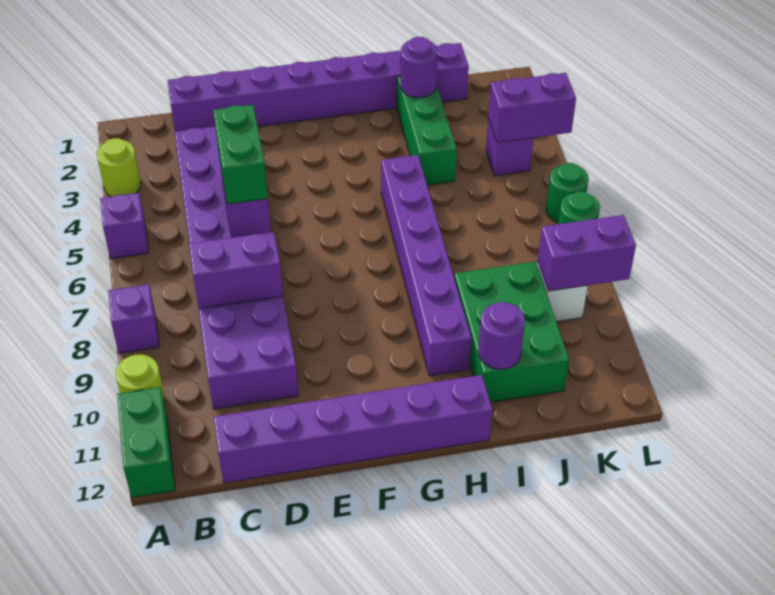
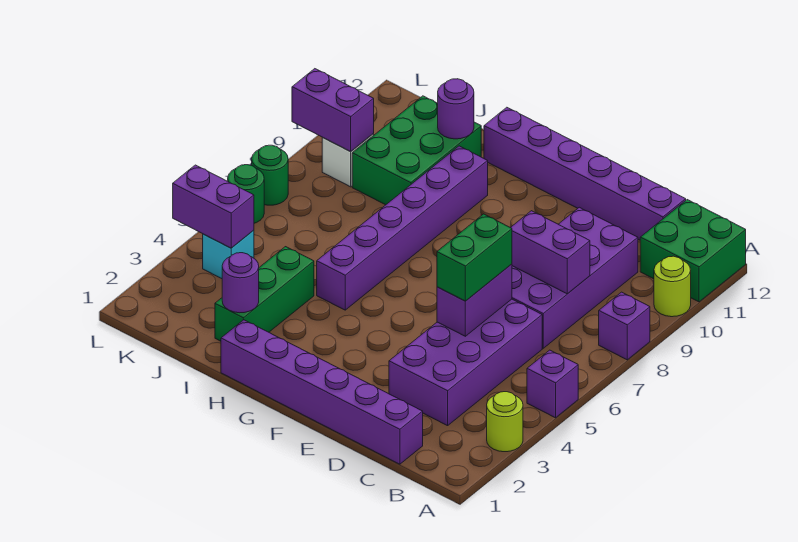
green brick A11:A12 level 1 -> green brick A11:B12 level 1
purple brick C1:J1 level 1 -> purple brick C1:H1 level 1
purple brick K4 level 1 -> cyan brick K4 level 1

